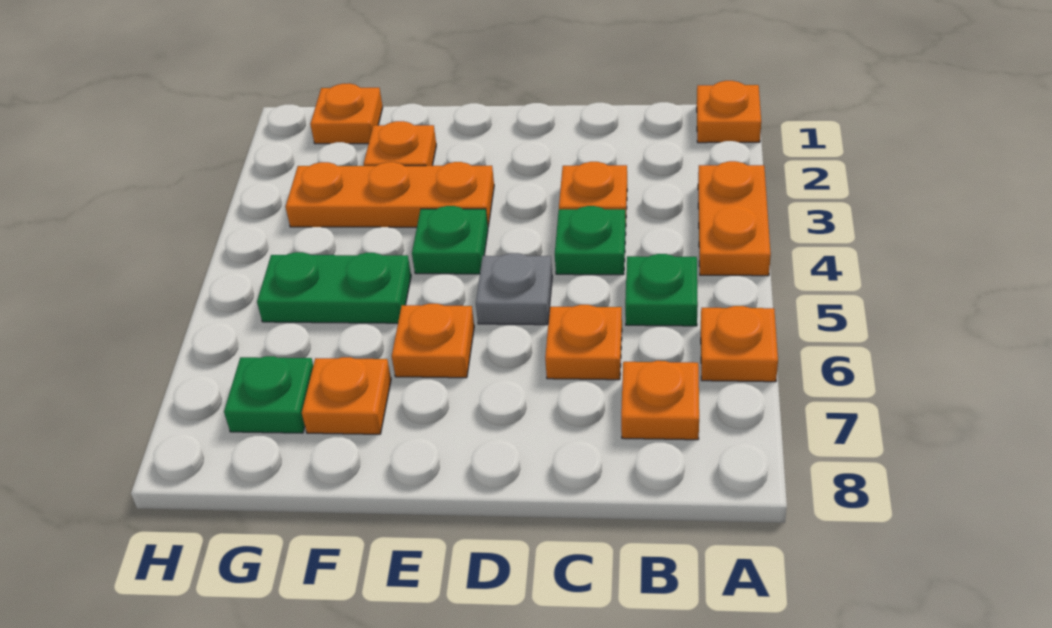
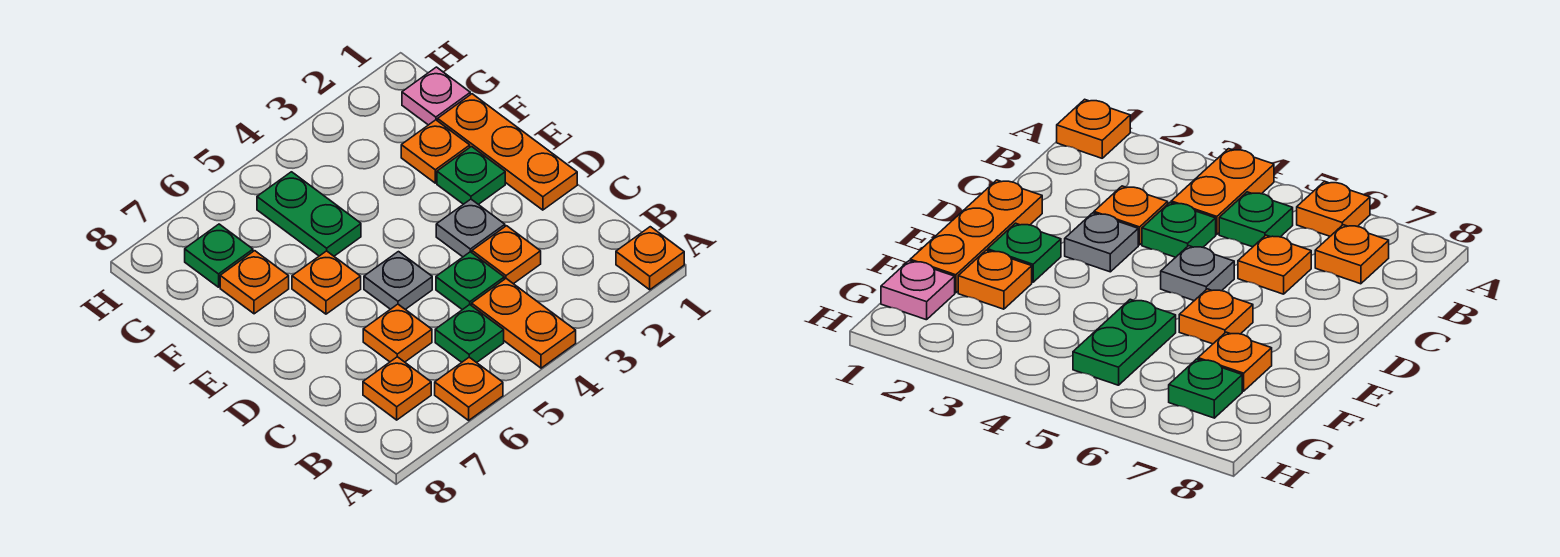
orange plate A3:A4 level 1 -> orange plate A4:B4 level 1
none -> grey plate D3 level 1
orange plate E3:G3 level 1 -> orange plate D1:F1 level 1
green plate E4 level 1 -> green plate E2 level 1
orange plate G1 level 1 -> pink plate G1 level 1

